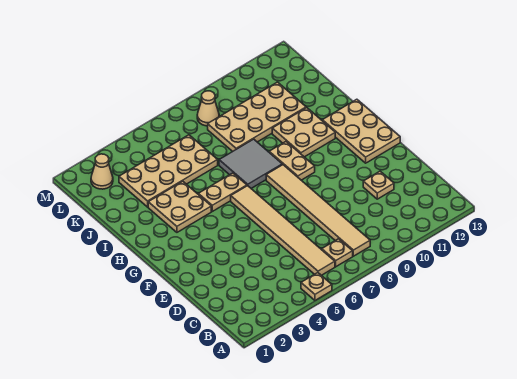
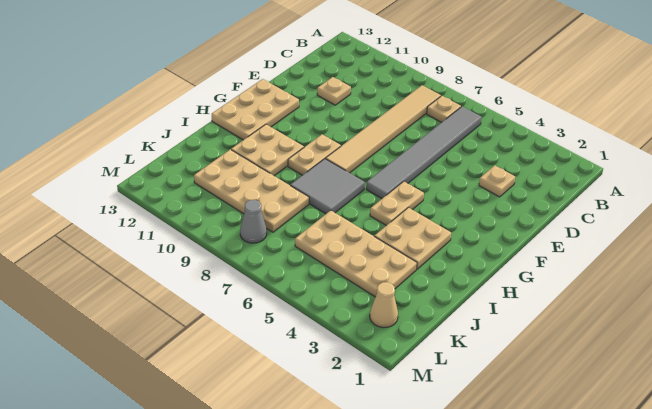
tan plate A5 level 1 -> tan plate D3 level 1
tan tile B6:G6 level 1 -> grey tile B6:G6 level 1
tan plate H5:H6 level 1 -> tan plate G5:H5 level 1
tan cone L8 level 1 -> grey cone L8 level 1

